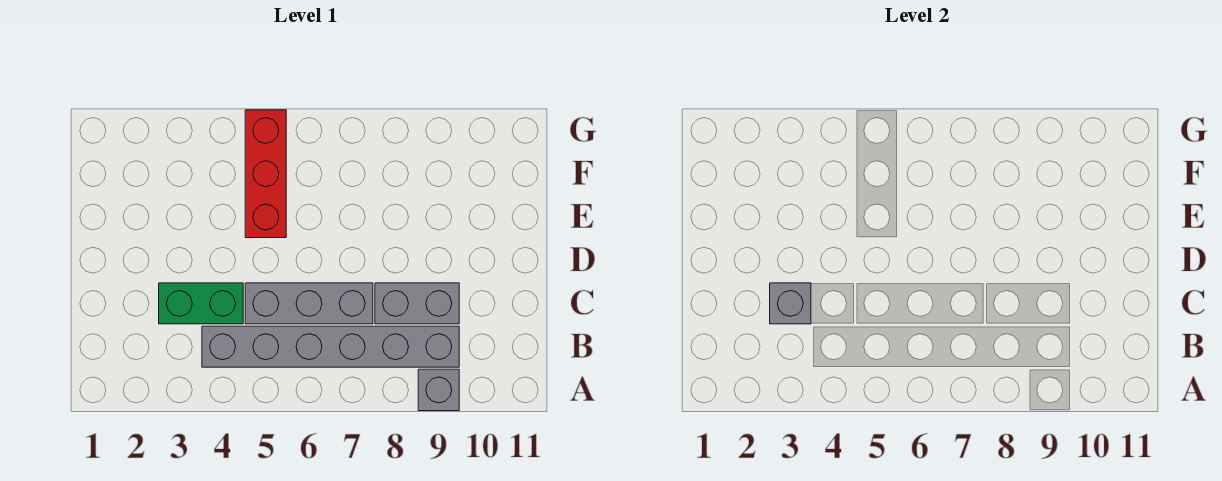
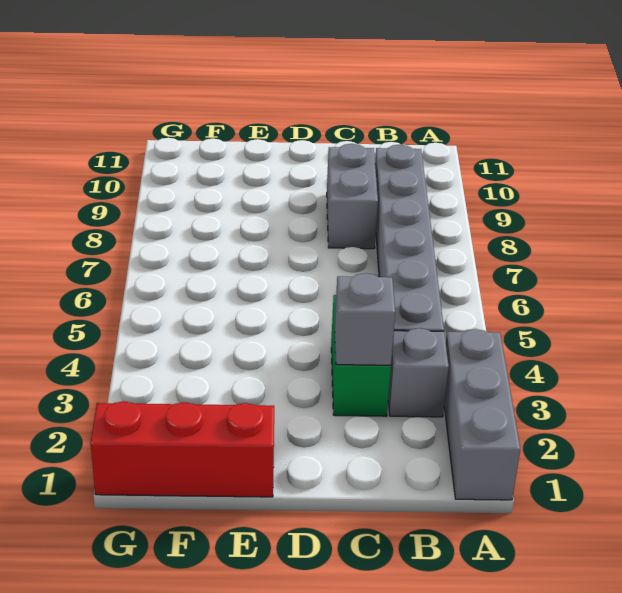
grey brick A9 level 1 -> grey brick B3 level 1
grey brick C5:C7 level 1 -> grey brick A1:A3 level 1
red brick E5:G5 level 1 -> red brick E1:G1 level 1

